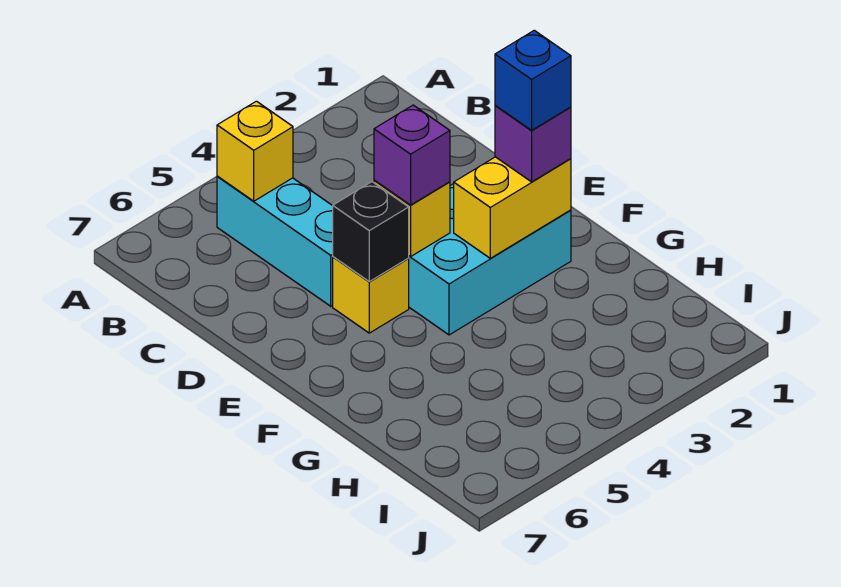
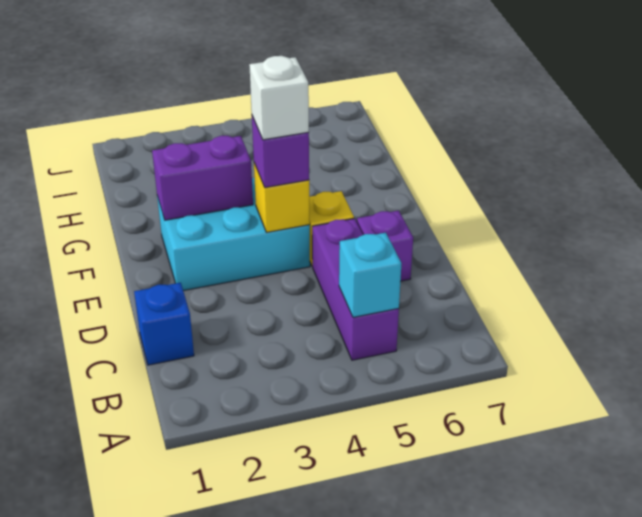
cyan brick B5:D5 level 1 -> purple brick B5:D5 level 1
yellow brick B5 level 2 -> cyan brick B5 level 2
none -> white brick E4 level 4
black brick E5 level 2 -> none
yellow brick F2:F3 level 2 -> purple brick F2:F3 level 2
purple brick F2 level 3 -> purple brick D6 level 1
blue brick F2 level 4 -> blue brick C1 level 1

